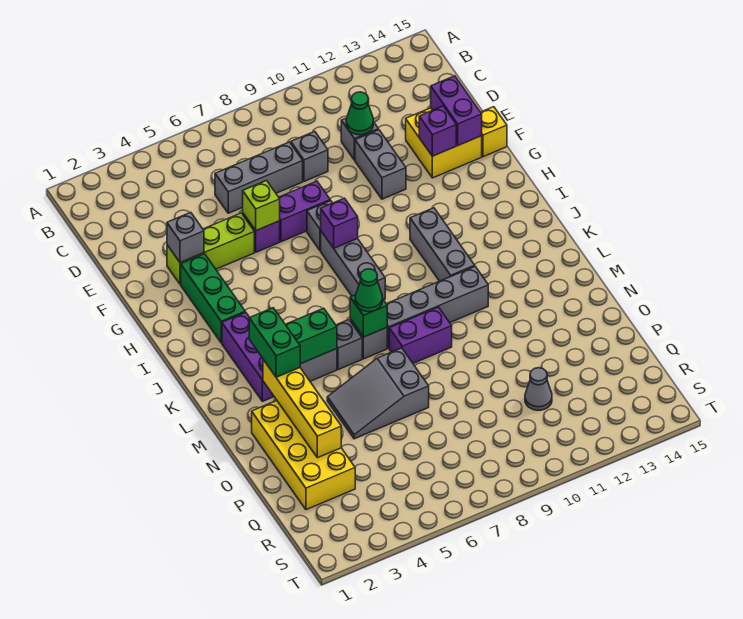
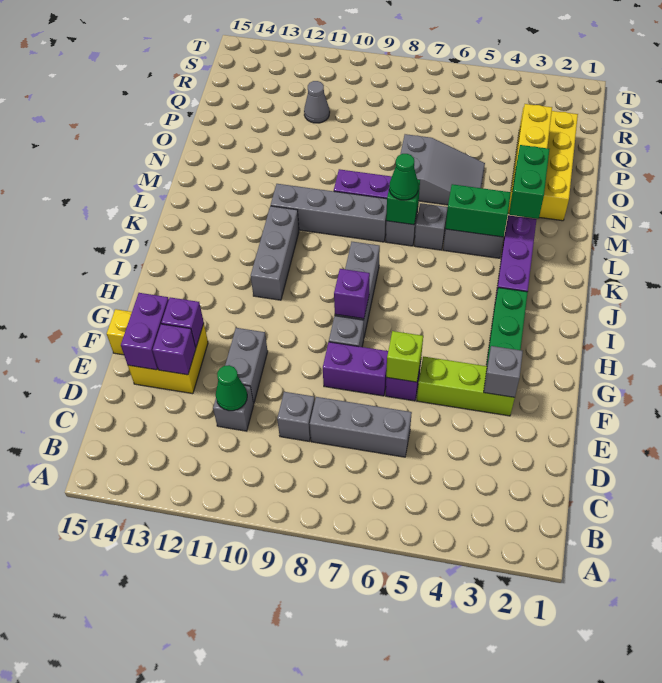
none -> purple brick E13 level 2

